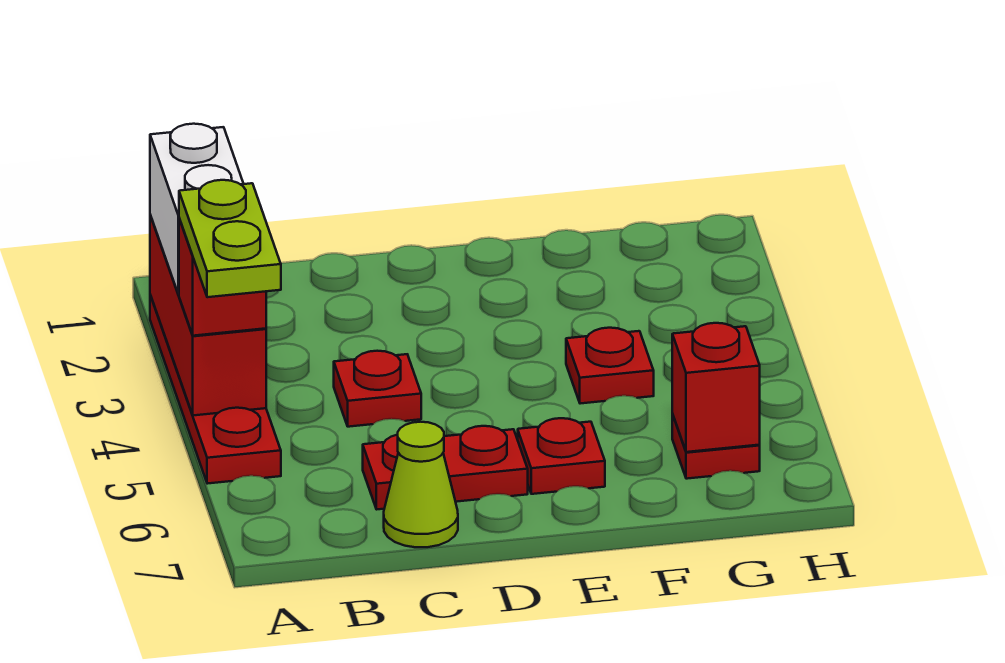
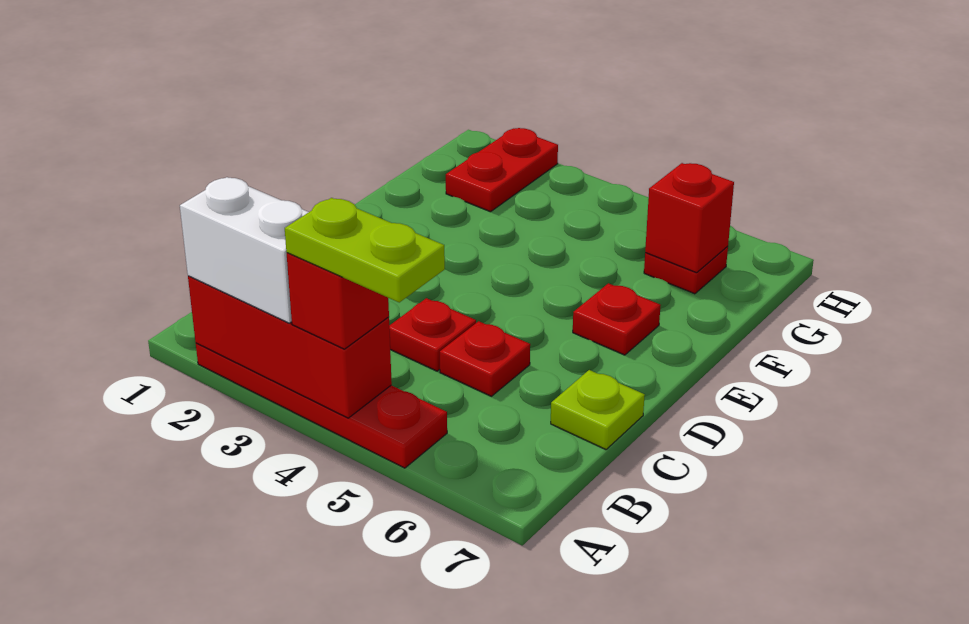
red plate C6:D6 level 1 -> red plate G2:H2 level 1
lime cone C7 level 1 -> lime plate C7 level 1
red plate F4 level 1 -> red plate C5 level 1

